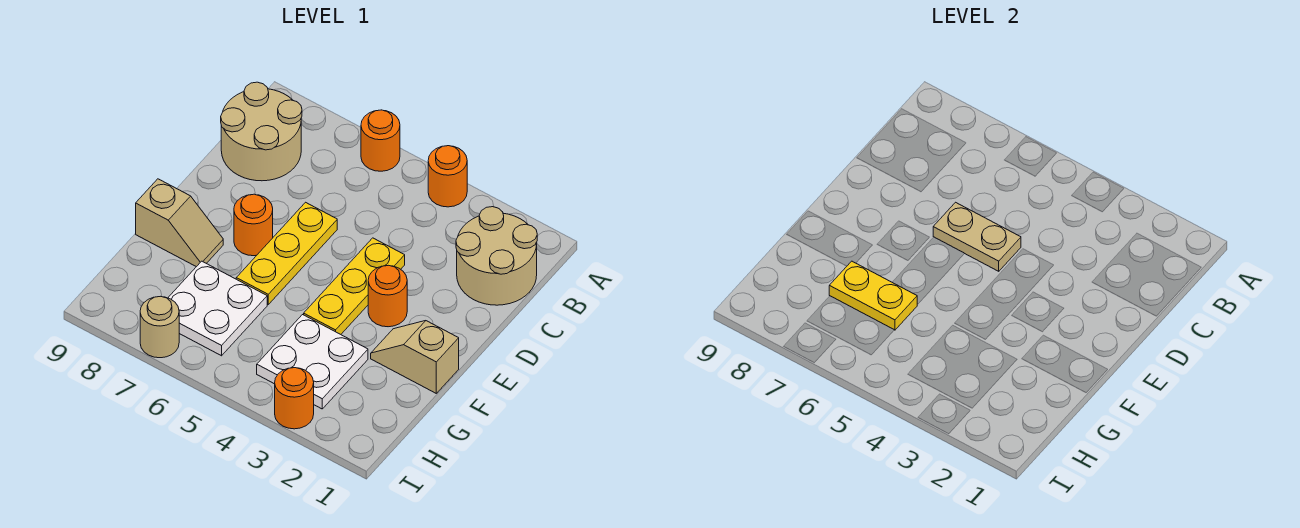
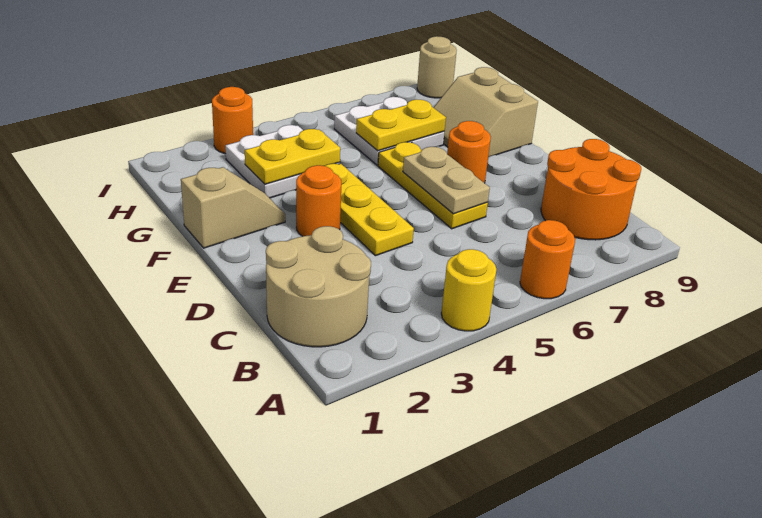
orange round brick A4 level 1 -> yellow round brick A4 level 1
tan round brick B8:C9 level 1 -> orange round brick B8:C9 level 1
tan plate D5:D6 level 2 -> tan plate D6:E6 level 2
tan slope F8:F9 level 1 top 9 -> tan slope F8:G9 level 1 top 9
none -> yellow plate G3:G4 level 2
tan round brick I7 level 1 -> tan round brick I9 level 1

